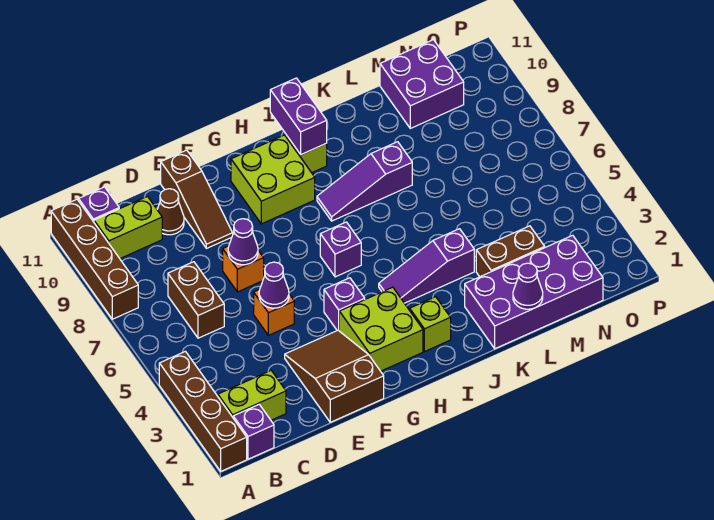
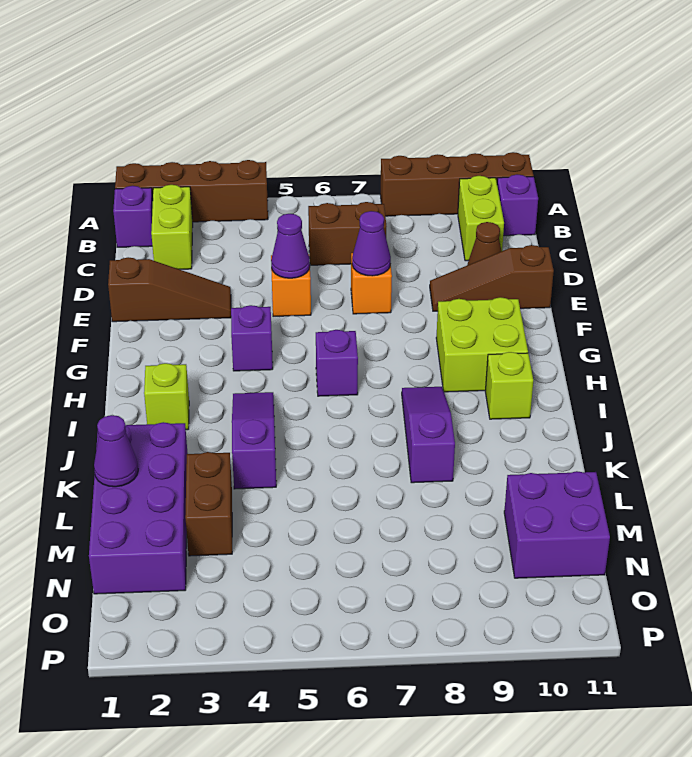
brown slope E1:F3 level 1 top 1 -> brown slope E1:E3 level 1 top 1
lime brick G2:H3 level 1 -> none
purple brick I10:I11 level 2 -> none

